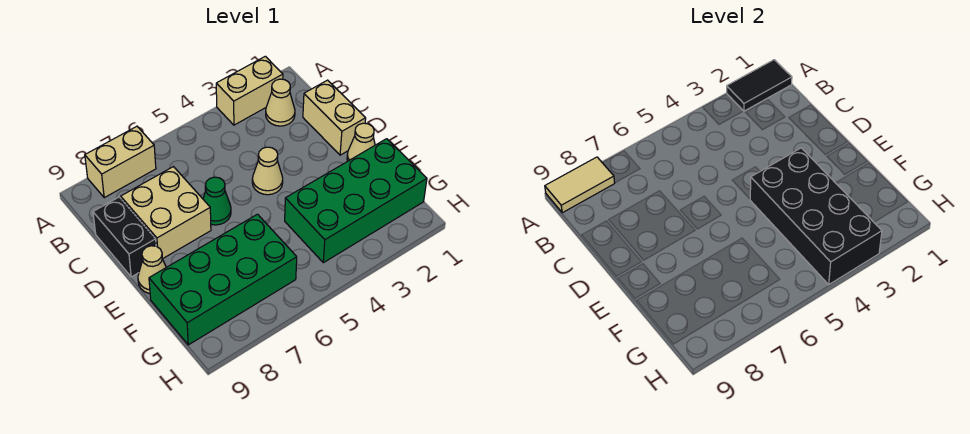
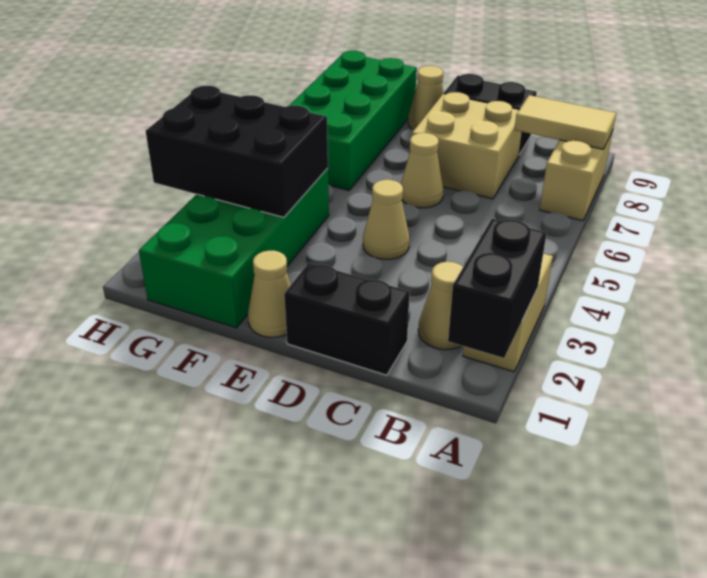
black tile A1:A2 level 2 -> black brick A1:A2 level 2
tan tile A8:A9 level 2 -> tan tile A8:B8 level 2
tan brick C1:D1 level 1 -> black brick C1:D1 level 1
green cone D6 level 1 -> tan cone D6 level 1
black brick E3:H4 level 2 -> black brick F3:H4 level 2

